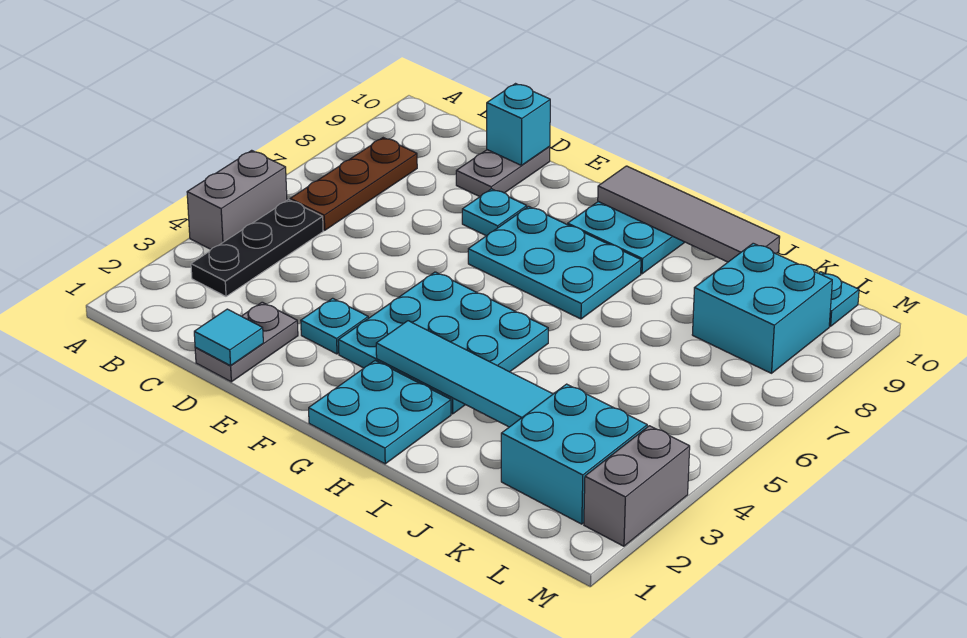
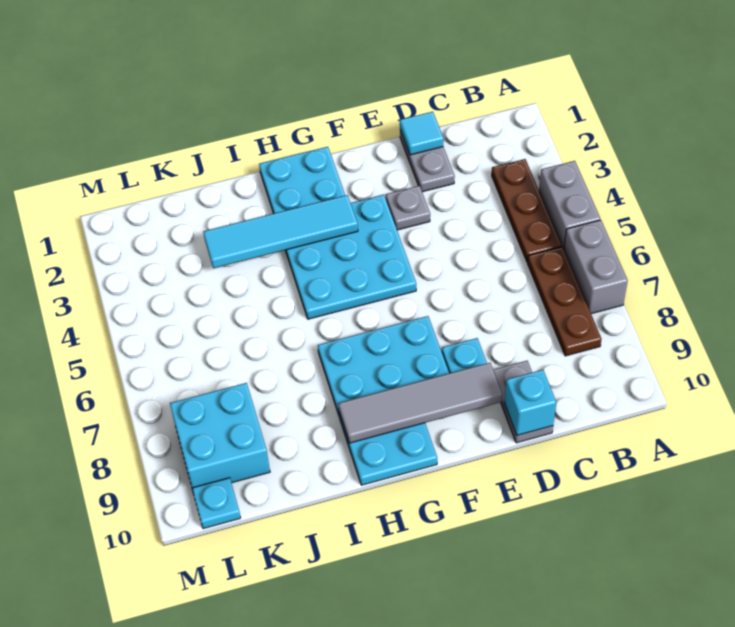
black plate B3:B5 level 1 -> brown plate B3:B5 level 1
cyan plate E3 level 1 -> grey plate E3 level 1
grey tile G10:J10 level 2 -> grey tile E9:H9 level 2
cyan brick K2:L3 level 1 -> none
grey brick M2:M3 level 1 -> grey brick A6:A7 level 1

